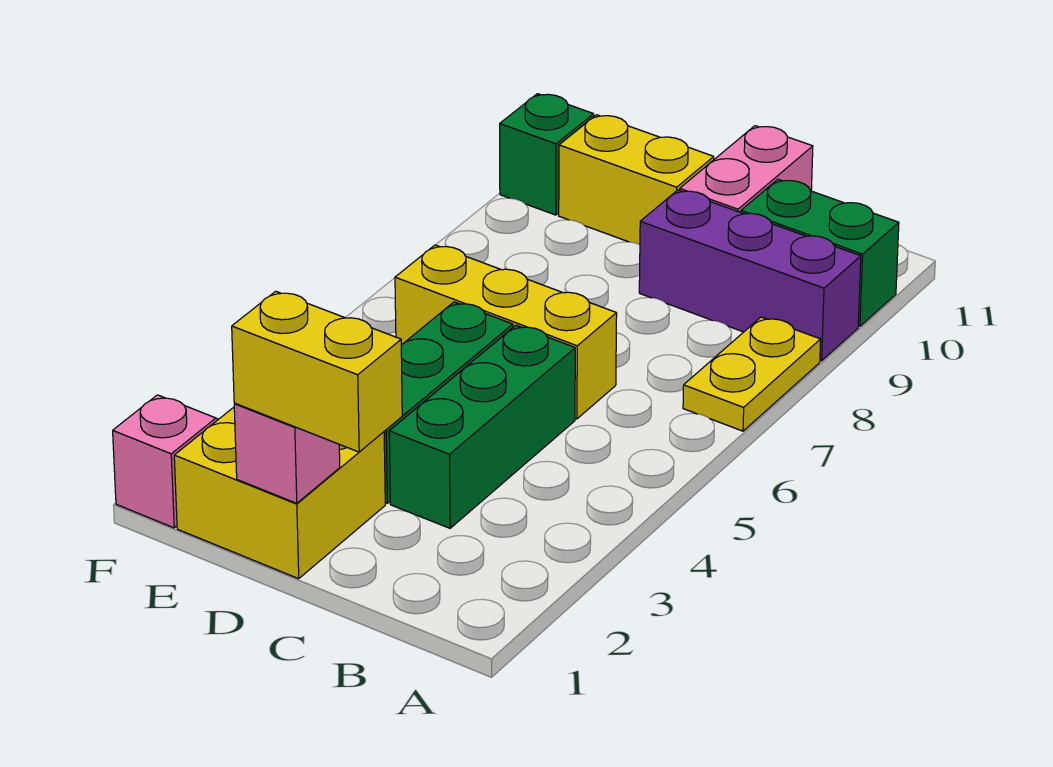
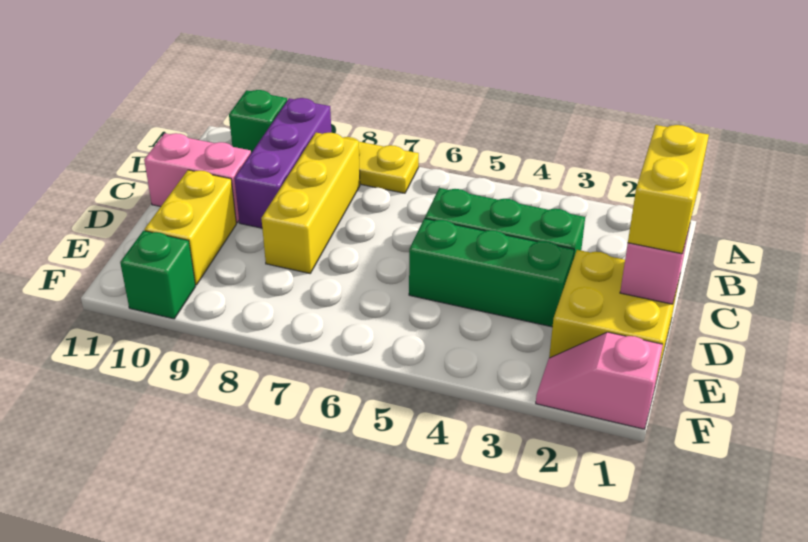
green brick A10:B10 level 1 -> green brick A10 level 1
yellow brick C6:E6 level 1 -> yellow brick B8:D8 level 1

